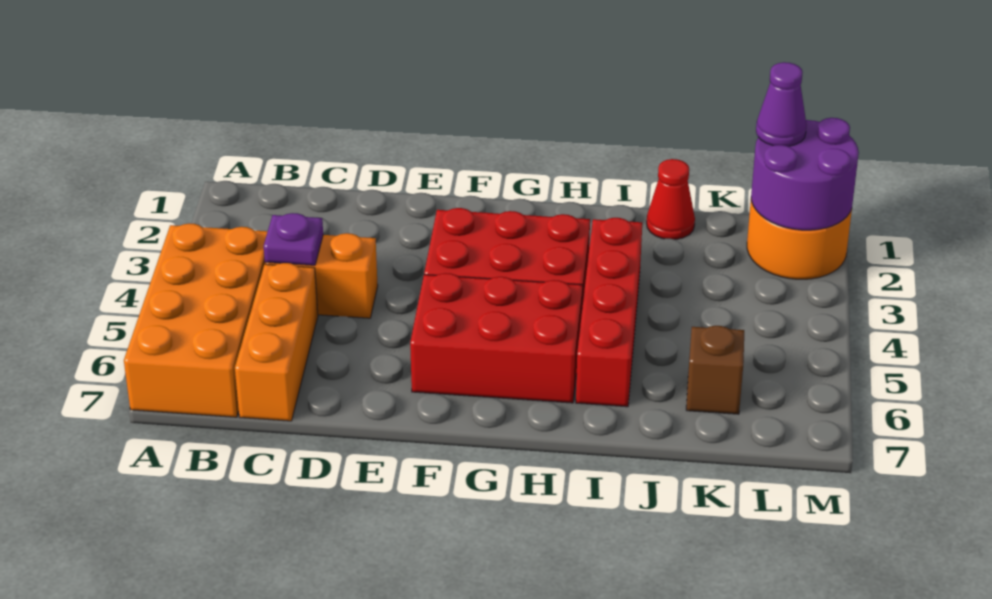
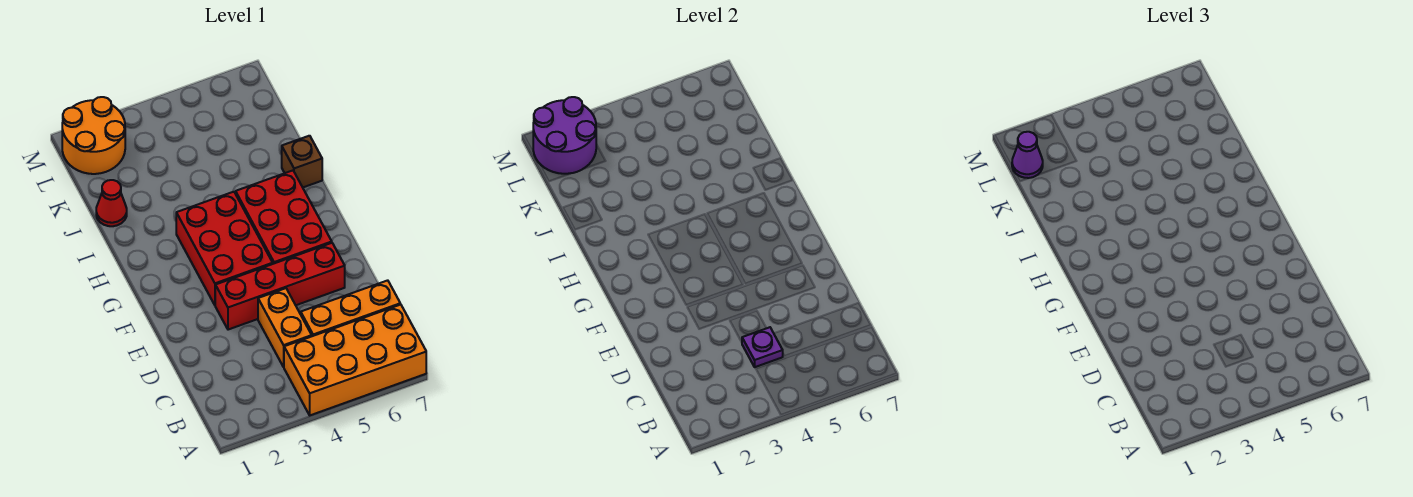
red brick I3:I6 level 1 -> red brick E3:E6 level 1
brown brick K6 level 1 -> brown brick I7 level 1

